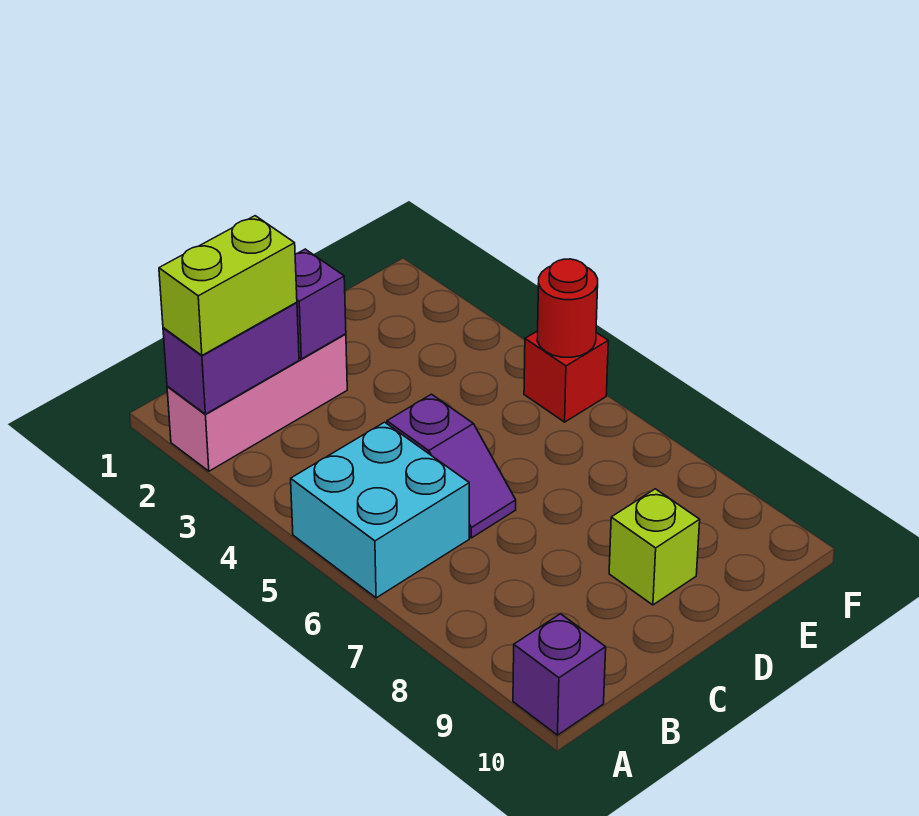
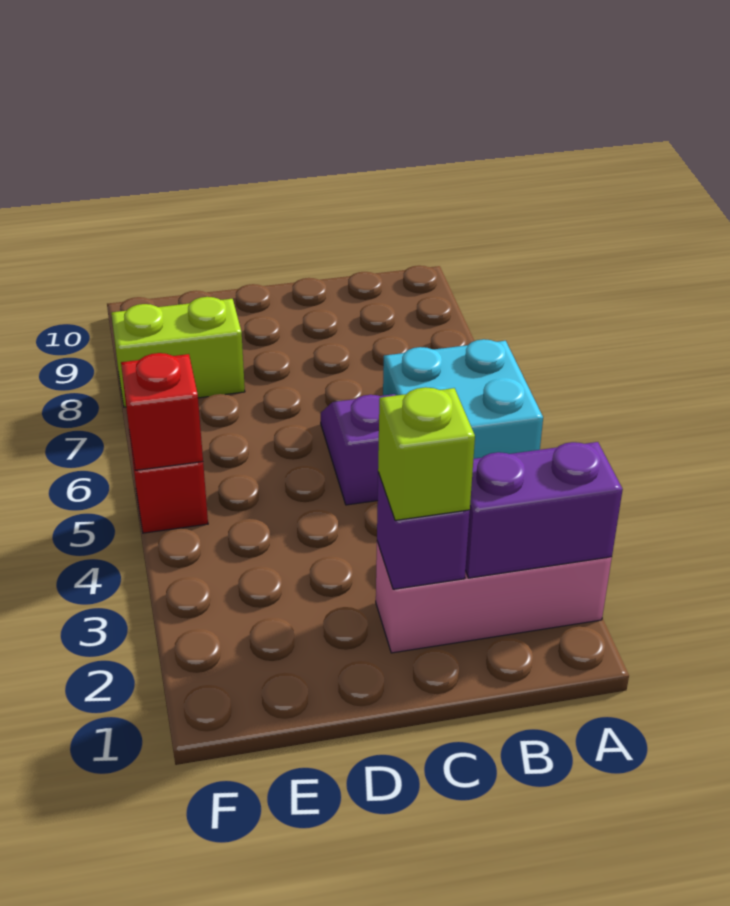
lime brick A2:B2 level 3 -> lime brick E8:F8 level 1
purple brick A10 level 1 -> none
lime brick D9 level 1 -> lime brick C2 level 3
red round brick F5 level 2 -> red brick F5 level 2

